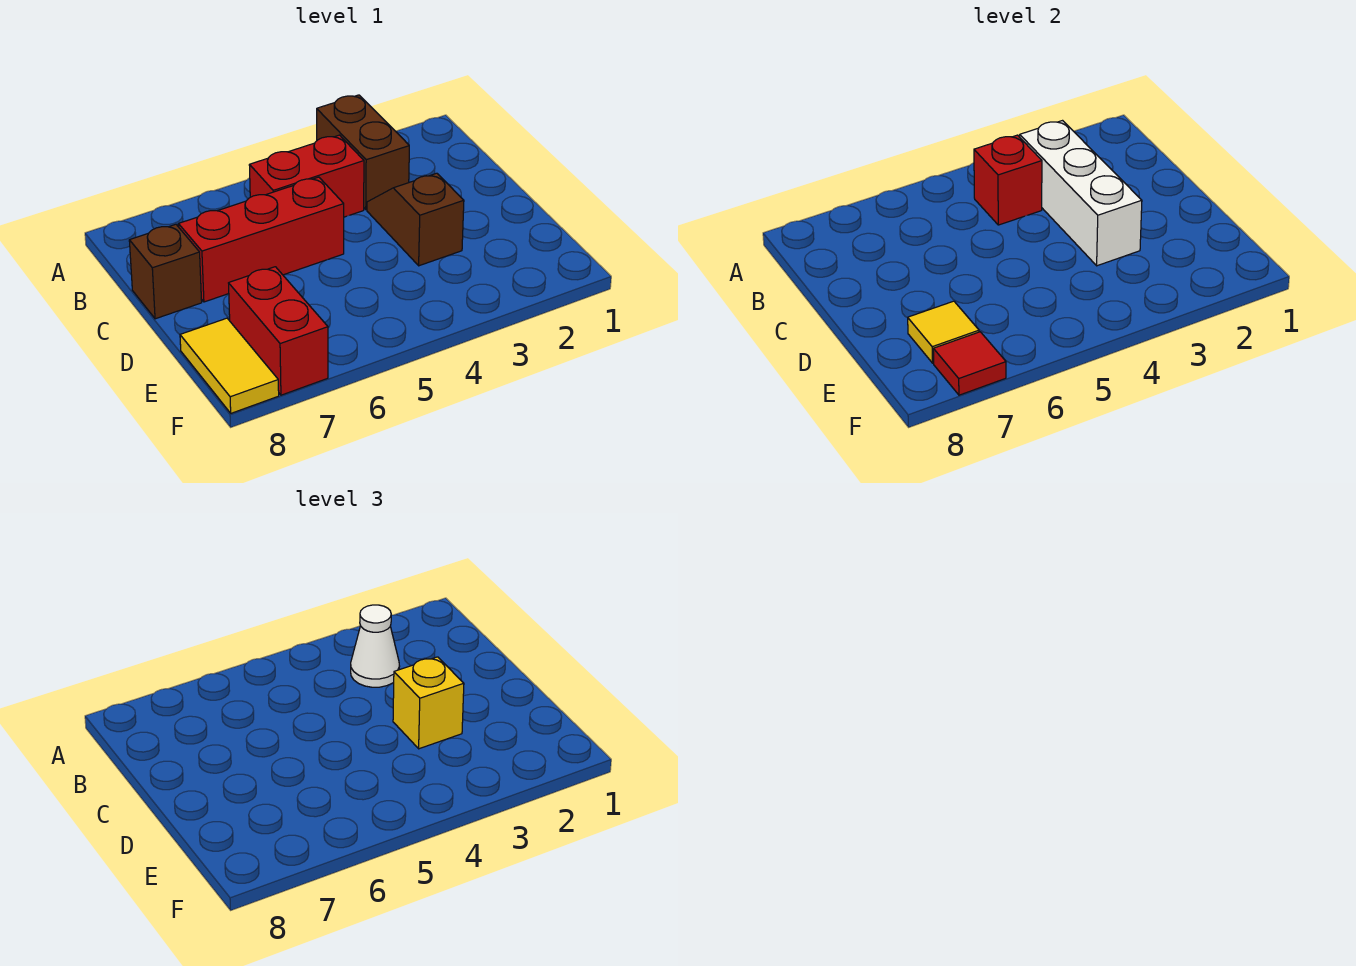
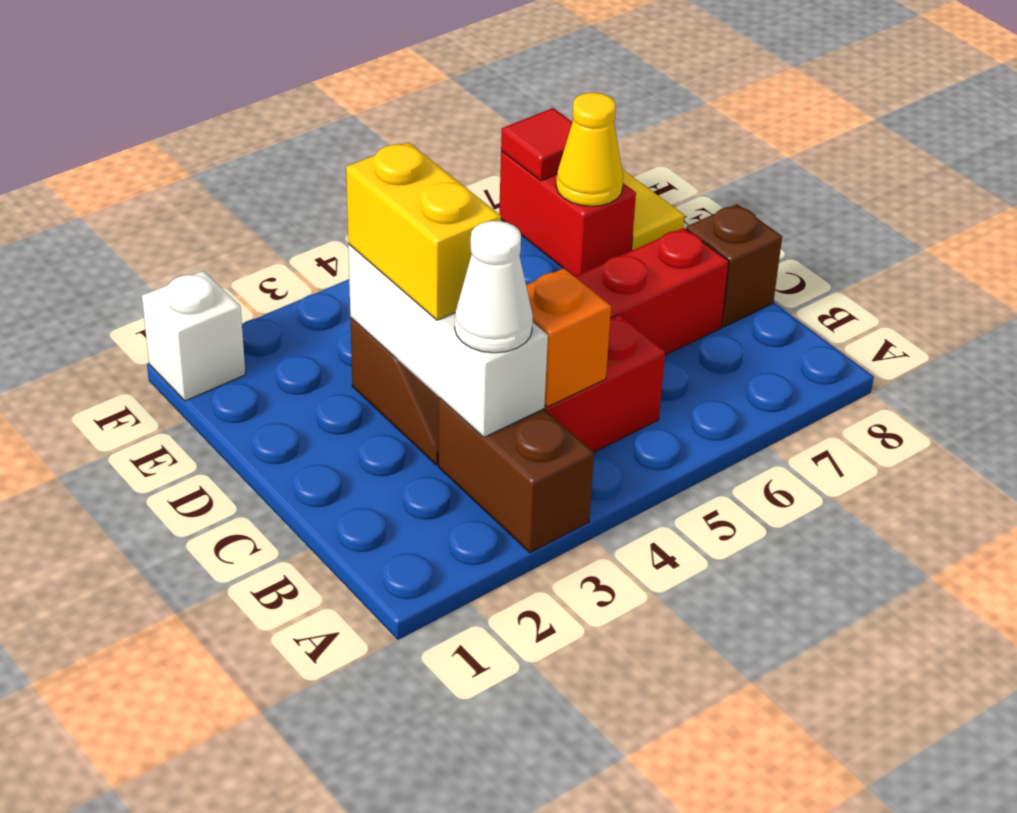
red brick B4 level 2 -> orange brick B4 level 2
yellow brick D3 level 3 -> yellow brick C3:D3 level 3
yellow tile E7 level 2 -> yellow cone E7 level 2
none -> white brick F1 level 1

